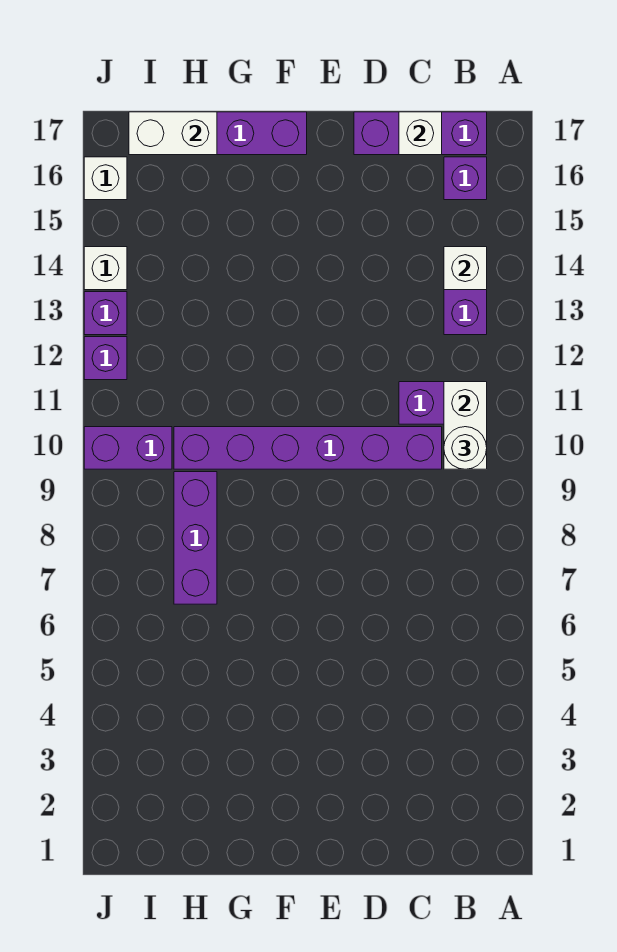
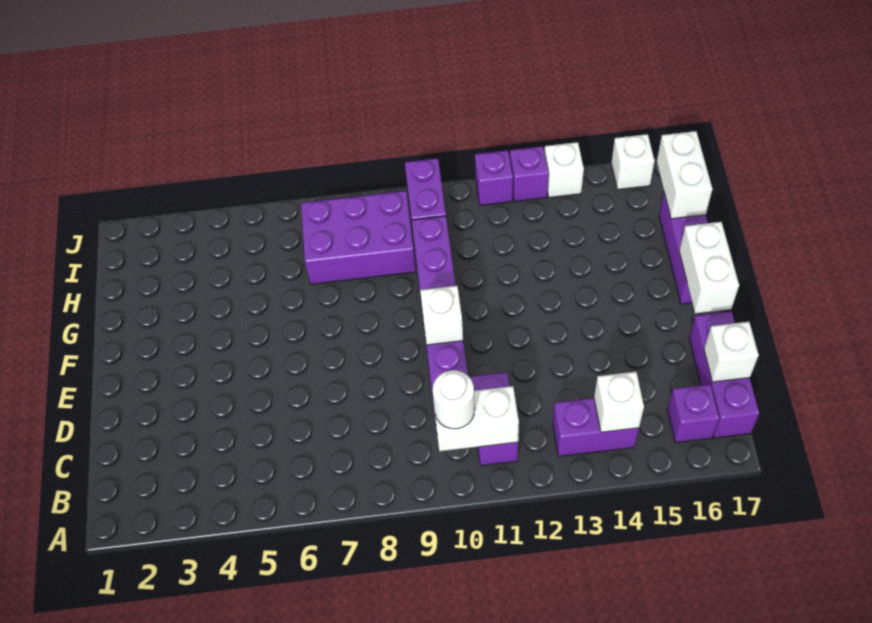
none -> white brick E10 level 2
none -> white brick E17:F17 level 2
purple brick H7:H9 level 1 -> purple brick H7:I9 level 1

